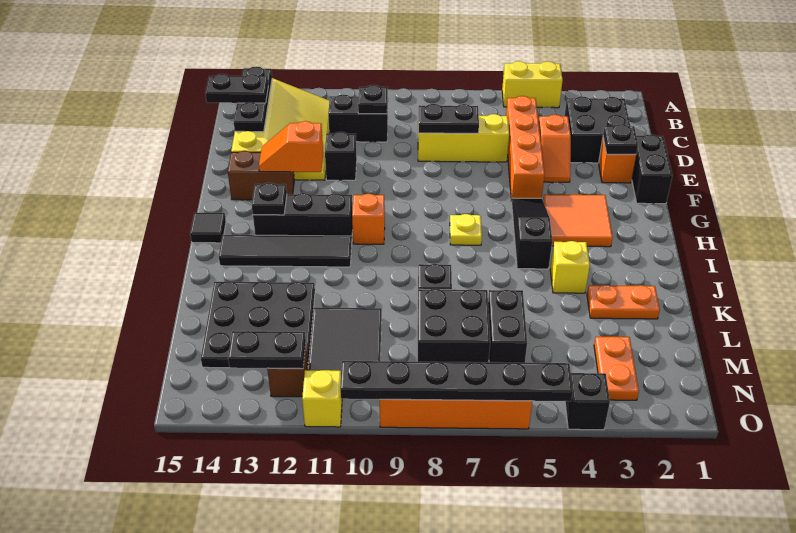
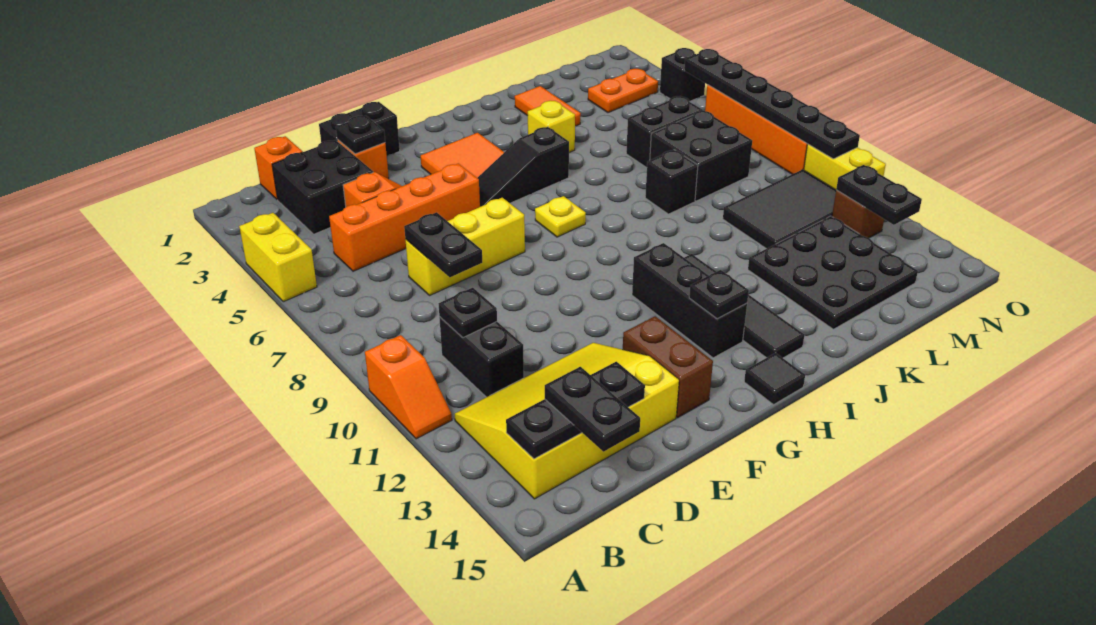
yellow brick D6:D8 level 1 -> yellow brick D7:F7 level 1
black brick E11 level 1 -> none
orange slope F12:F13 level 2 top 12 -> orange slope A10:A11 level 1 top 10
orange brick H10 level 1 -> orange brick C1 level 1
orange plate K2:K3 level 1 -> orange tile K2:K3 level 1
yellow brick O11 level 1 -> yellow brick O10:O11 level 1

